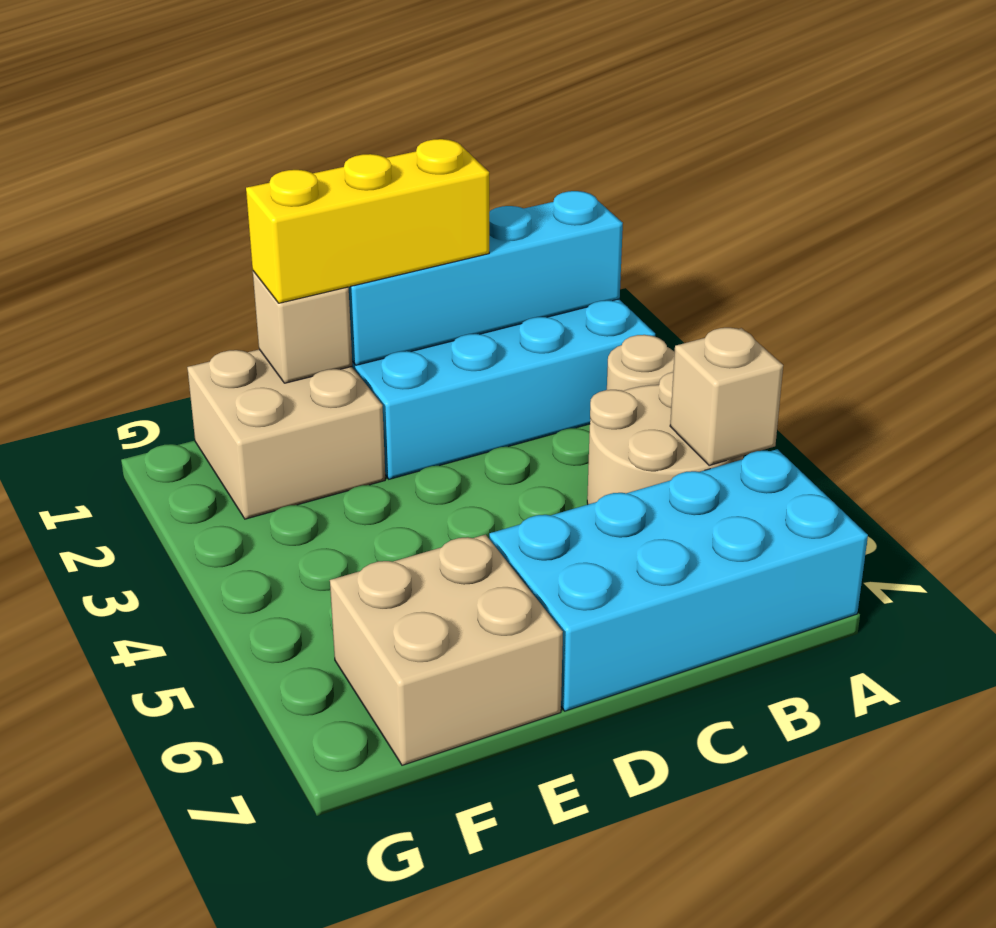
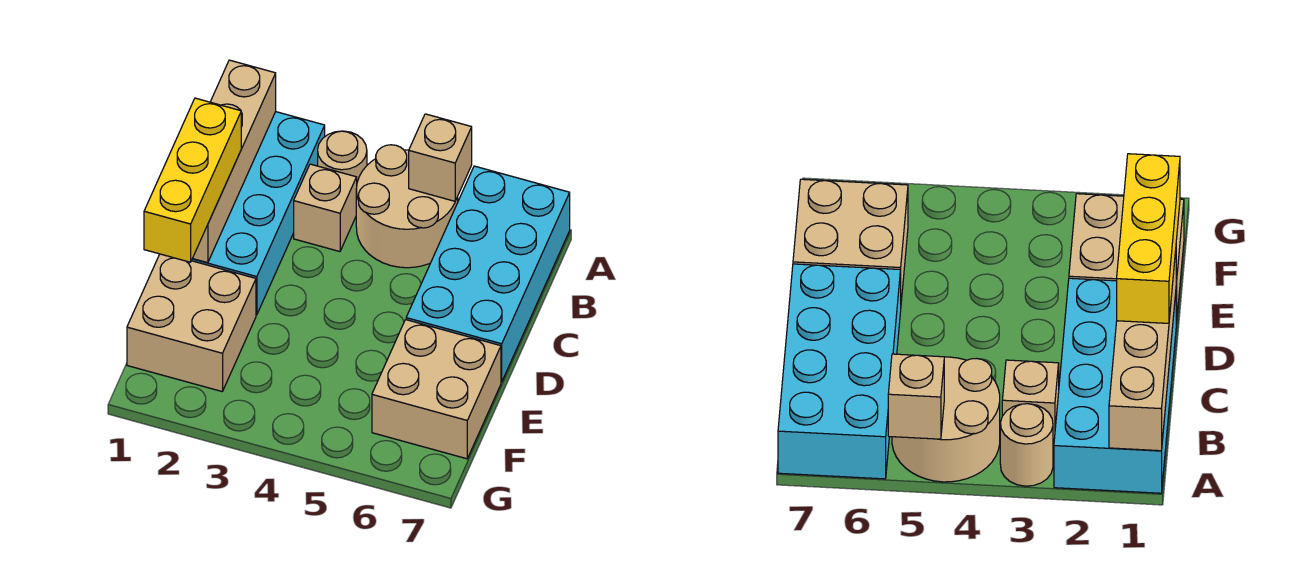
cyan brick A1:D1 level 2 -> tan brick A1:D1 level 2
tan brick E1 level 2 -> tan brick B3 level 1

